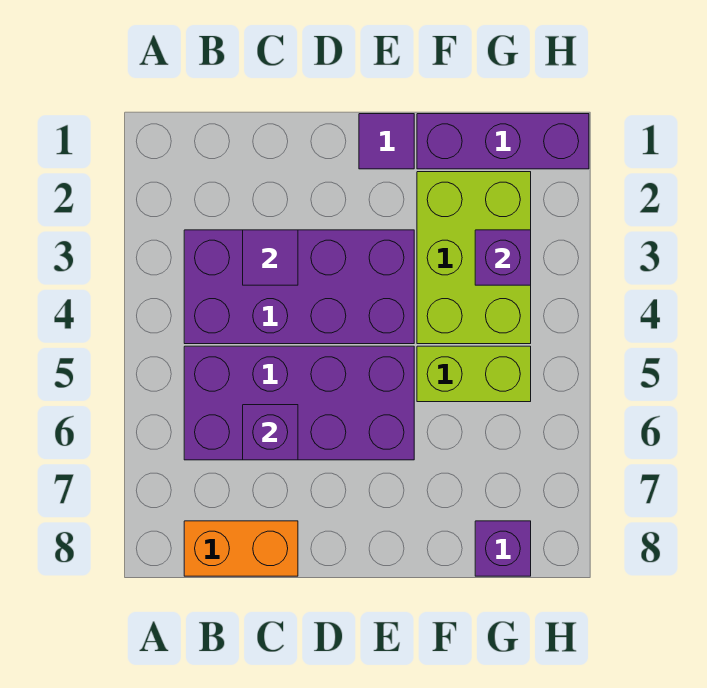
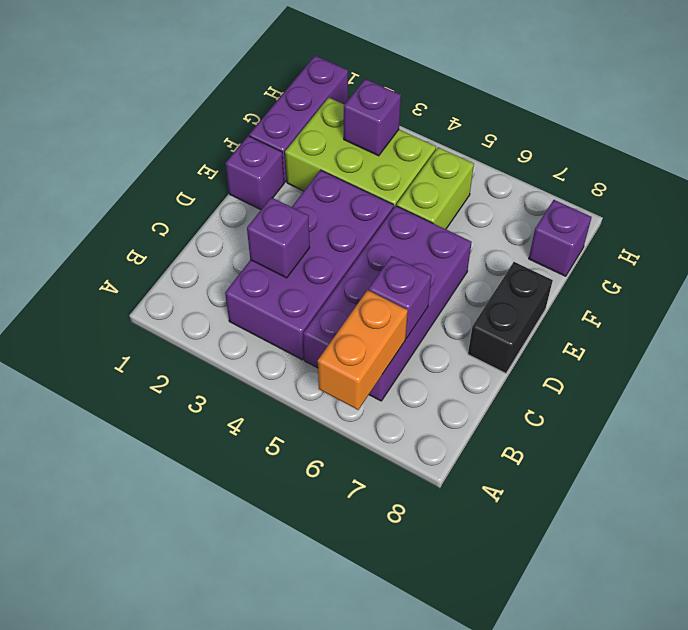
orange brick B8:C8 level 1 -> orange brick A6:B6 level 2
purple tile C3 level 2 -> purple brick C3 level 2
none -> black brick D8:E8 level 1
purple tile E1 level 1 -> purple brick E1 level 1

